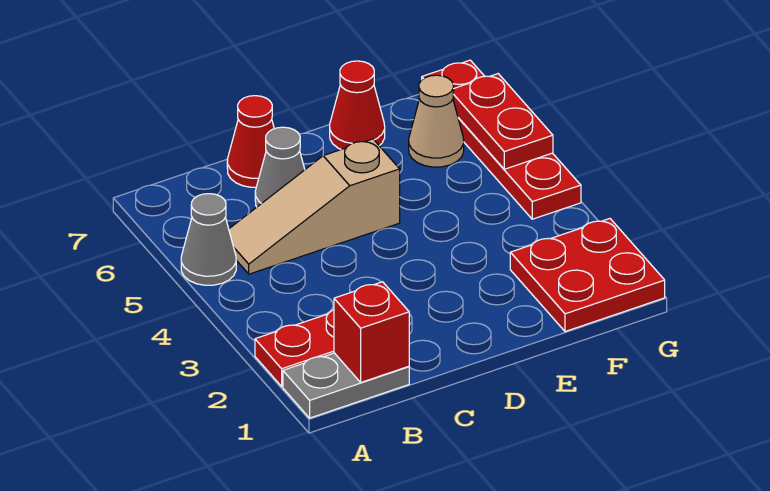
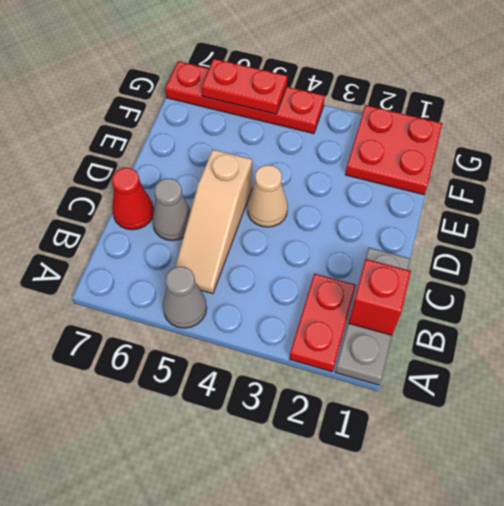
grey plate A1:B1 level 1 -> grey plate A1:C1 level 1
red cone E7 level 1 -> none
tan cone F6 level 1 -> tan cone D4 level 1

